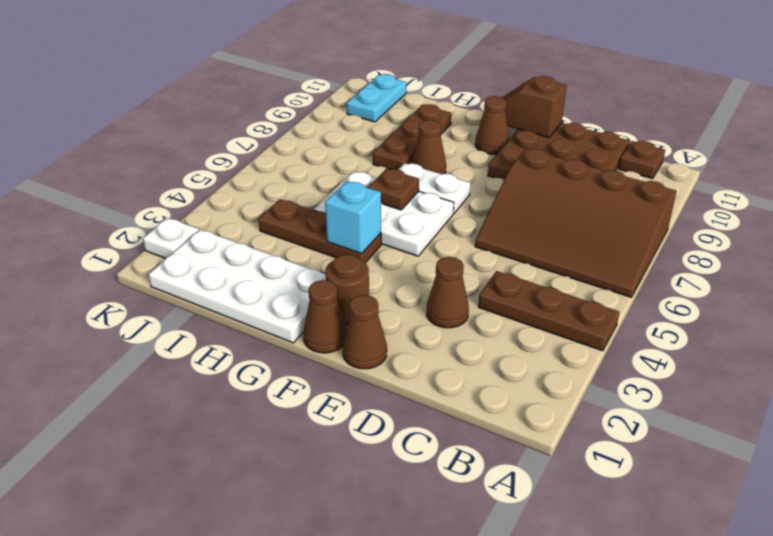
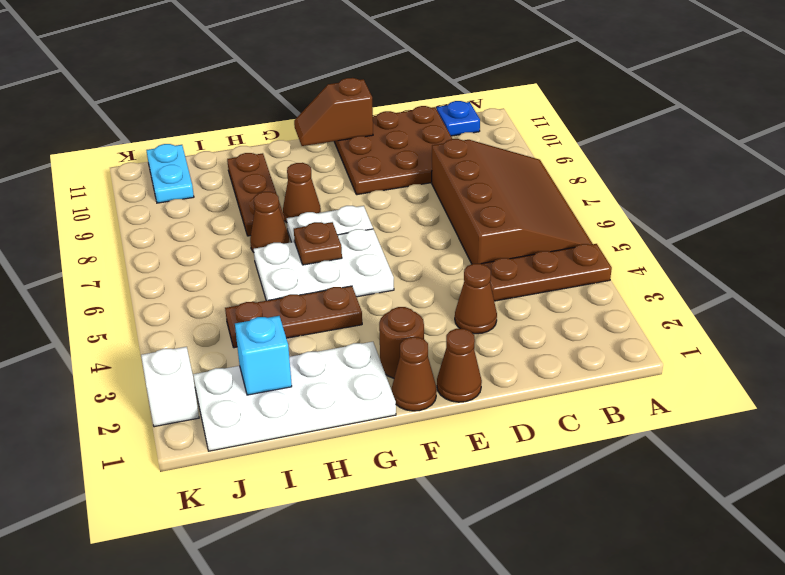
brown slope A6:D8 level 1 top 8 -> brown slope A5:C8 level 1 top C
brown plate B11 level 1 -> blue plate B11 level 1
brown cone F10 level 1 -> brown cone H7 level 1
cyan brick G4 level 2 -> cyan brick I2 level 2
white plate K2 level 1 -> white brick K2 level 1

